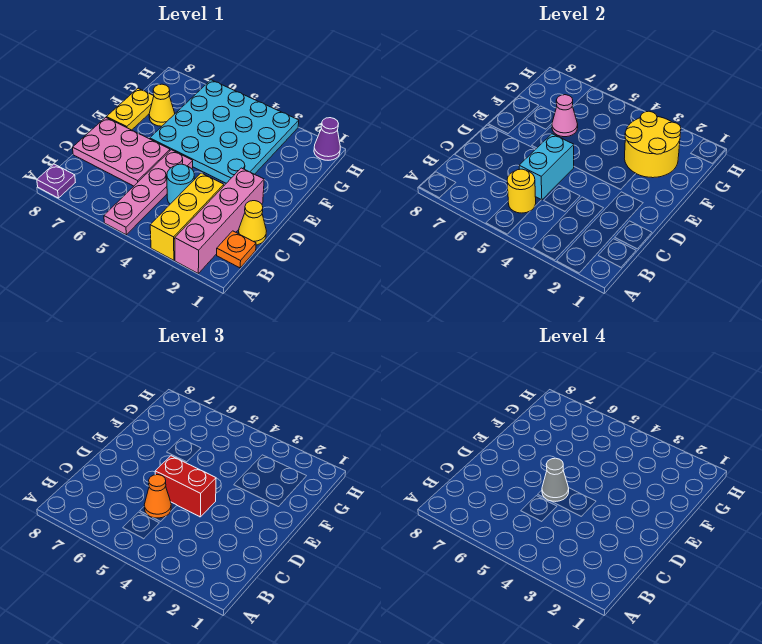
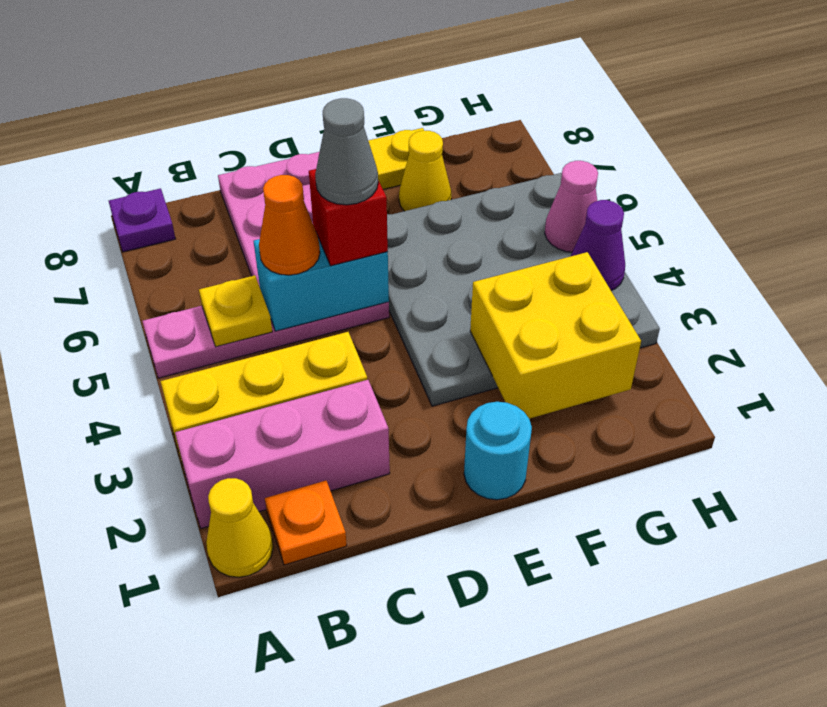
pink brick A2:D2 level 1 -> pink brick A2:C2 level 1
yellow round brick B5 level 2 -> yellow plate B5 level 2
yellow cone C1 level 1 -> yellow cone A1 level 1
cyan round brick C4 level 1 -> cyan round brick E1 level 1
red brick D4:D5 level 3 -> red brick D5 level 3
cyan plate E3:H6 level 1 -> grey plate E3:H6 level 1
yellow round brick F2:G3 level 2 -> yellow brick F2:G3 level 2
pink cone F6 level 2 -> pink cone H5 level 2
purple cone H1 level 1 -> purple cone H4 level 2

